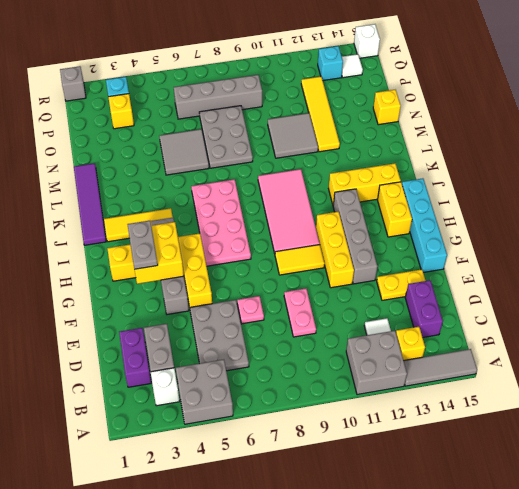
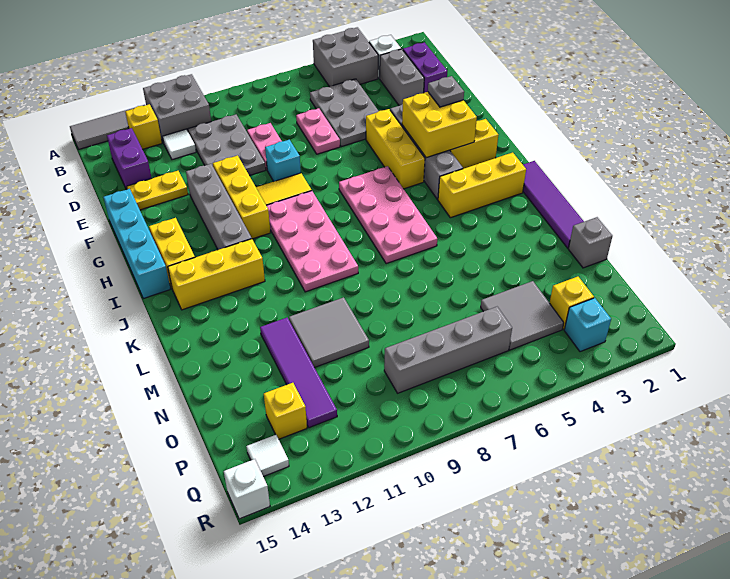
pink plate E7 level 1 -> pink plate D7:E7 level 1
grey plate G3:H3 level 3 -> grey plate G3 level 3
pink tile H9:K10 level 1 -> pink plate H9:K10 level 1
yellow tile J2:J4 level 1 -> yellow brick J2:J4 level 1
grey tile M5:N6 level 1 -> grey tile O4:P5 level 1
grey plate M7:O8 level 1 -> grey plate C10:E11 level 1
yellow tile M12:P12 level 1 -> purple tile M12:P12 level 1
yellow brick N15 level 1 -> yellow brick P13 level 1
cyan brick Q13 level 1 -> cyan brick F9 level 1
grey brick R1 level 1 -> grey brick N1 level 1

